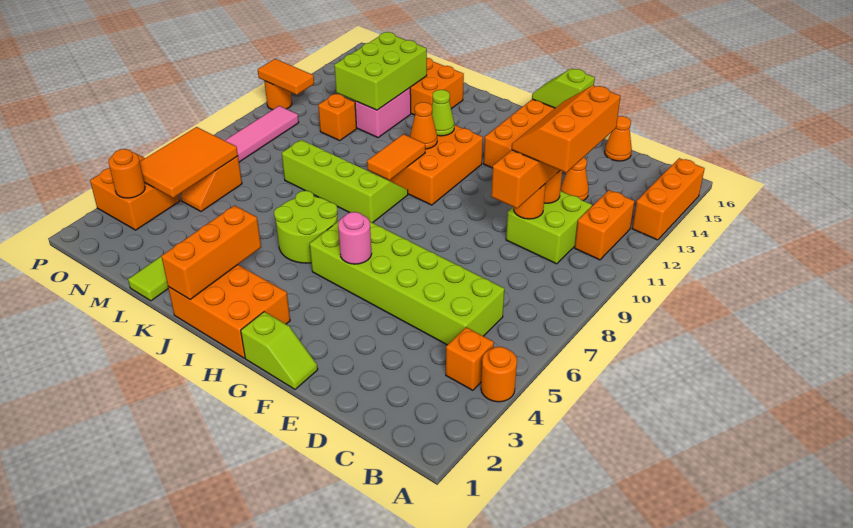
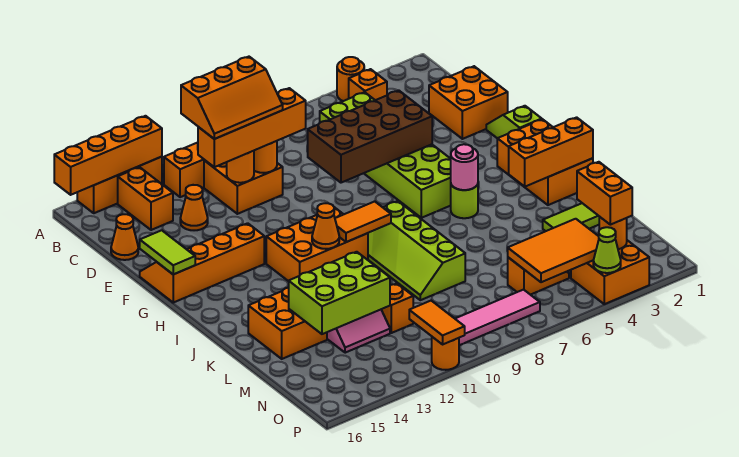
none -> orange brick A13:A16 level 2
none -> orange brick B14:C14 level 1
lime brick C10:D11 level 1 -> orange brick C10:D11 level 1
none -> orange brick D1:E2 level 1
none -> brown brick E5:F8 level 2
lime slope F16:G16 level 2 top F -> lime tile F16:G16 level 2
pink round brick G5 level 2 -> pink round brick I5 level 2
lime round brick I5:J6 level 1 -> lime round brick I5 level 1
lime cone I12 level 2 -> lime cone P4 level 2
none -> orange brick N3:O3 level 3

